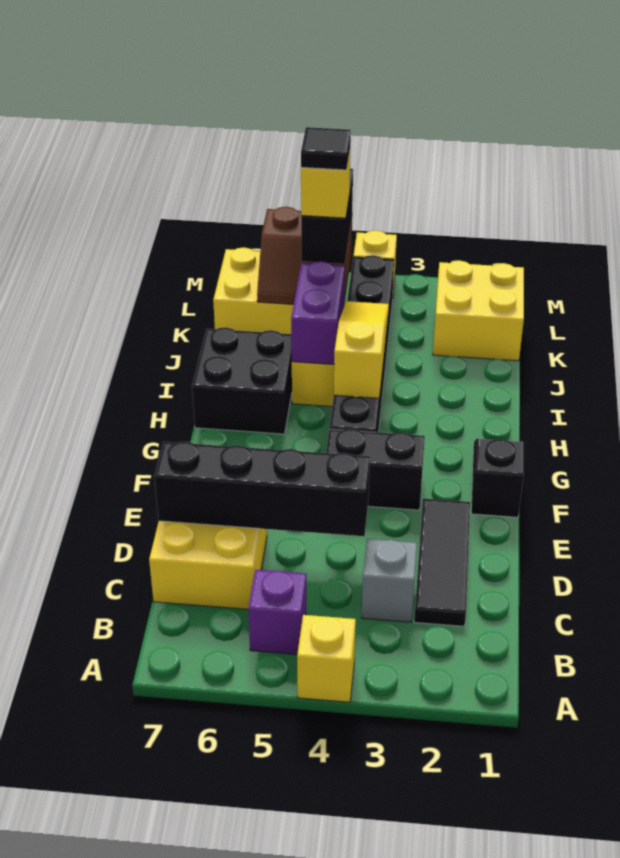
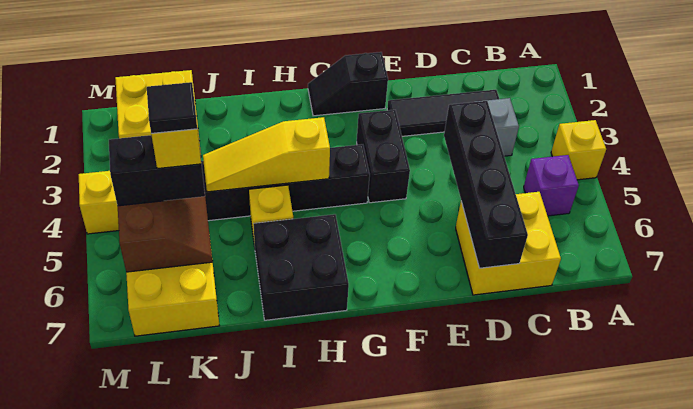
purple brick I5:J5 level 2 -> none

